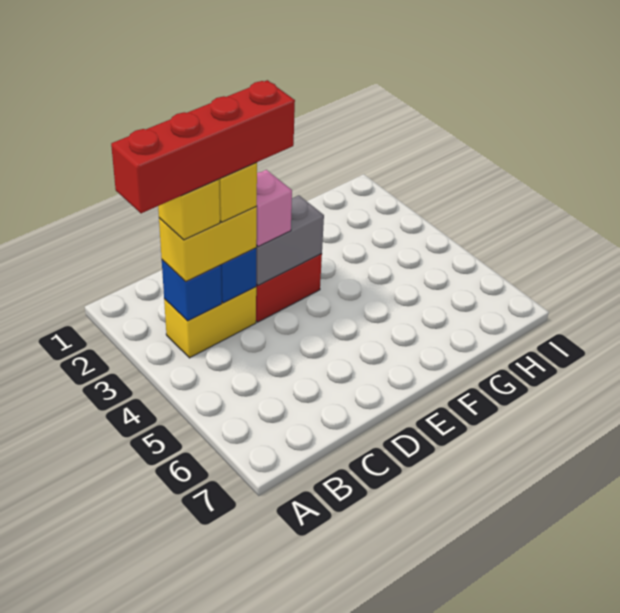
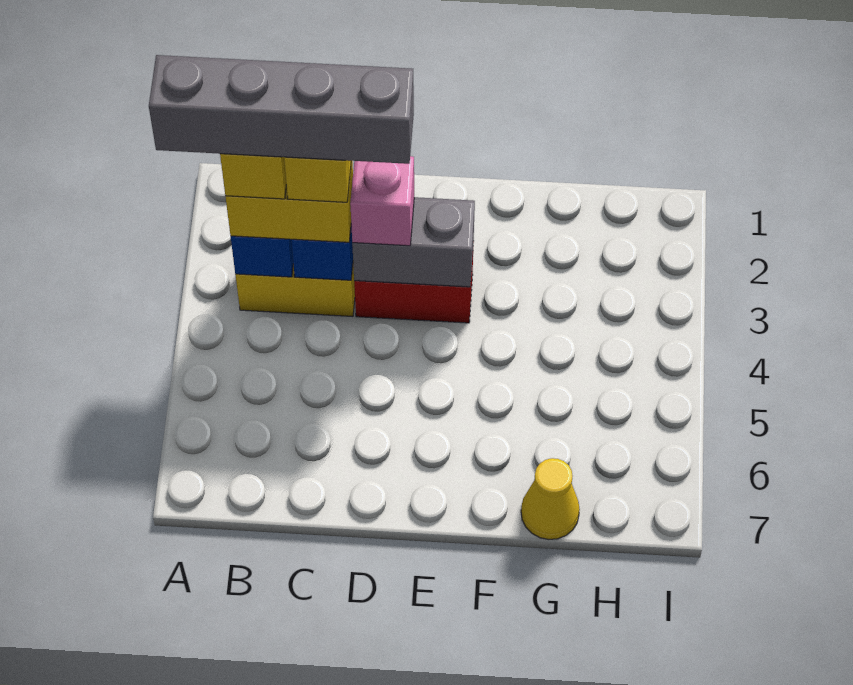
red brick A3:D3 level 5 -> grey brick A3:D3 level 5
none -> yellow cone G7 level 1

